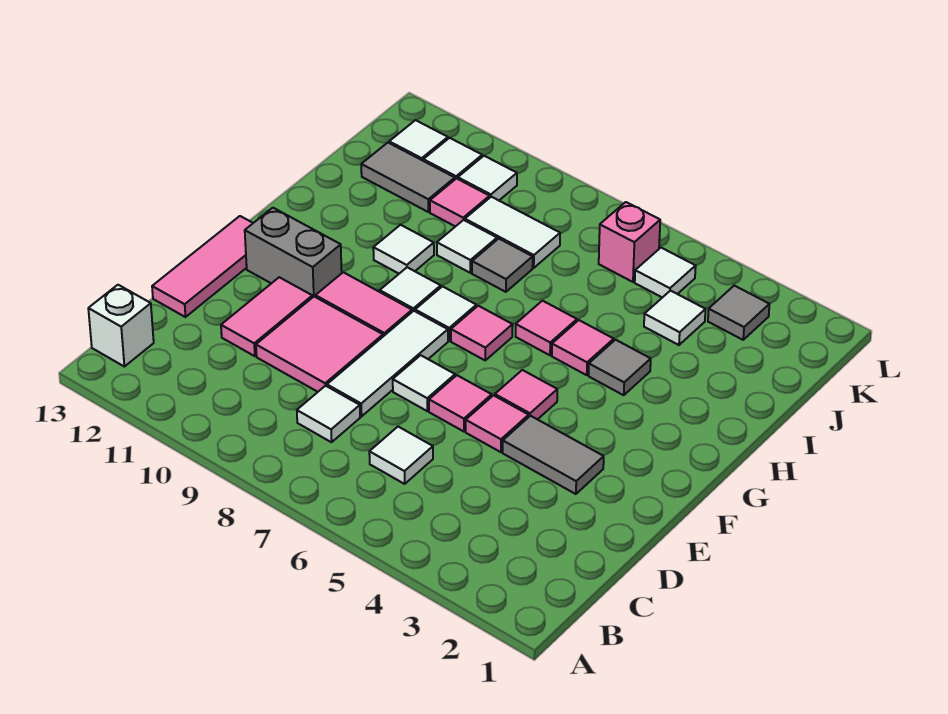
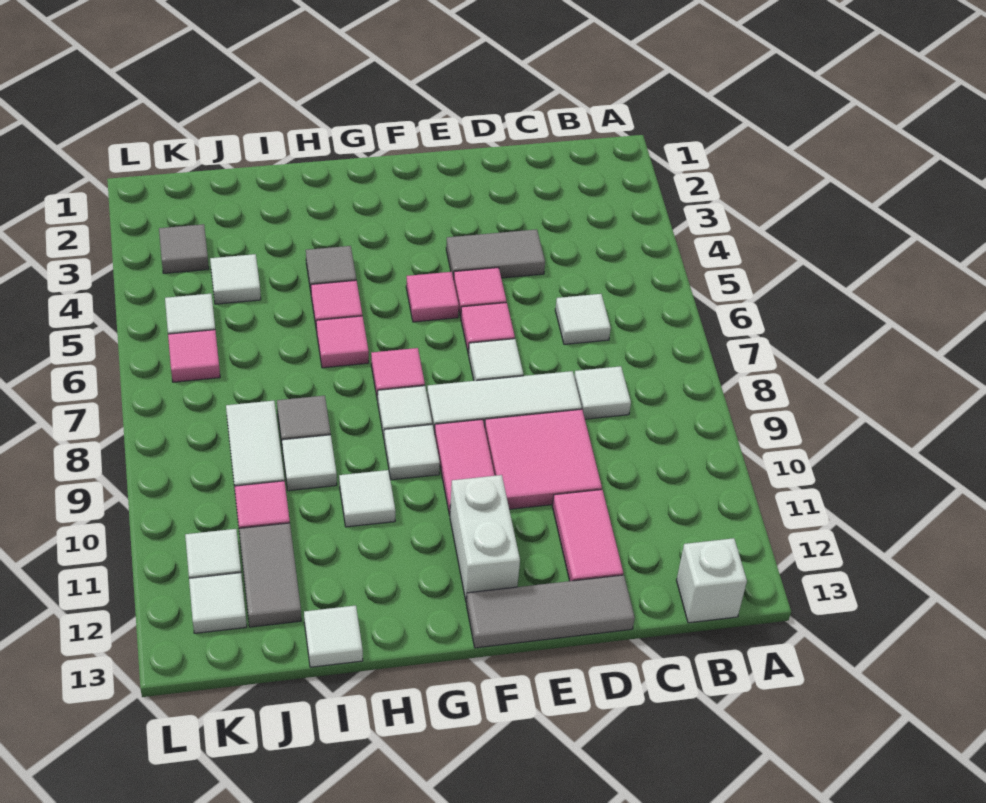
pink tile D11:E11 level 1 -> pink tile D11:D12 level 1
pink tile D13:F13 level 1 -> grey tile D13:F13 level 1
grey tile E3:E4 level 1 -> grey tile D4:E4 level 1
grey brick F11:F12 level 1 -> white brick F11:F12 level 1
pink brick K6 level 1 -> pink tile K6 level 1
white tile K10 level 1 -> white tile I13 level 1

